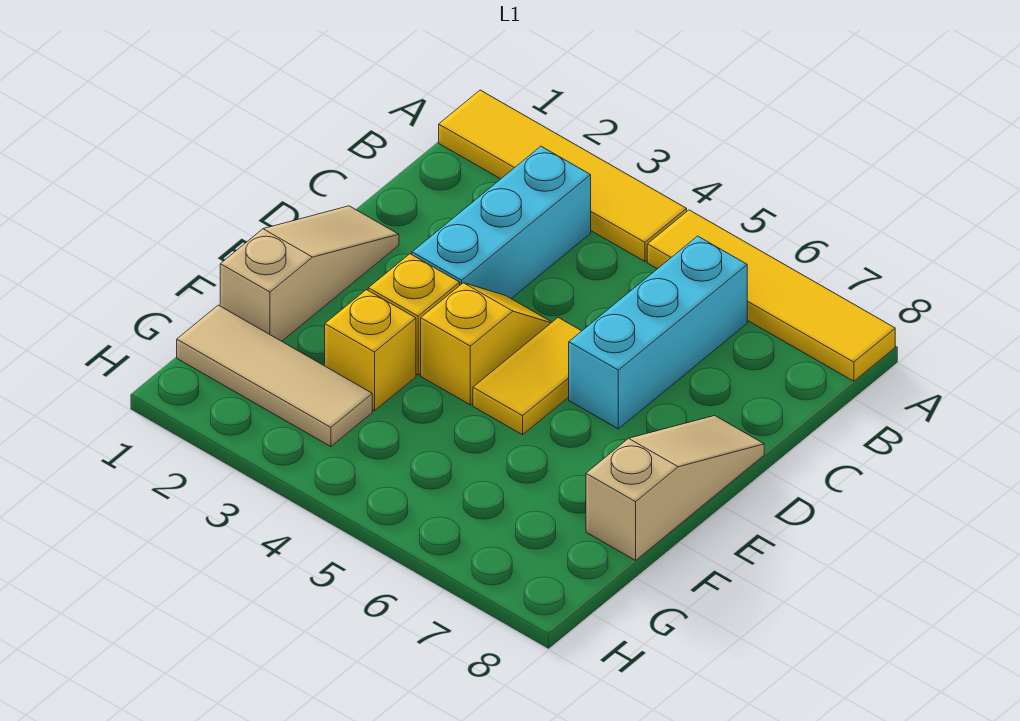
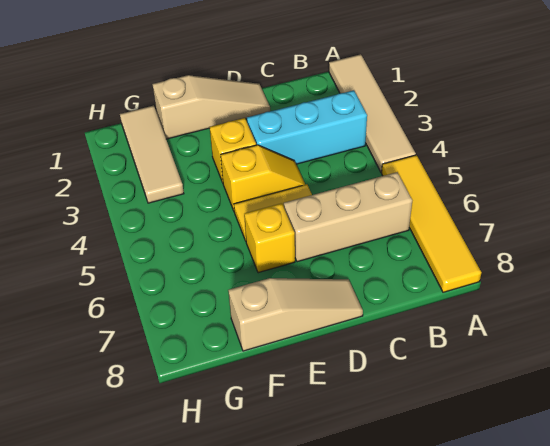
yellow tile A1:A4 level 1 -> tan tile A1:A4 level 1
cyan brick B6:D6 level 1 -> tan brick B6:D6 level 1
yellow brick F3 level 1 -> yellow brick E6 level 1

